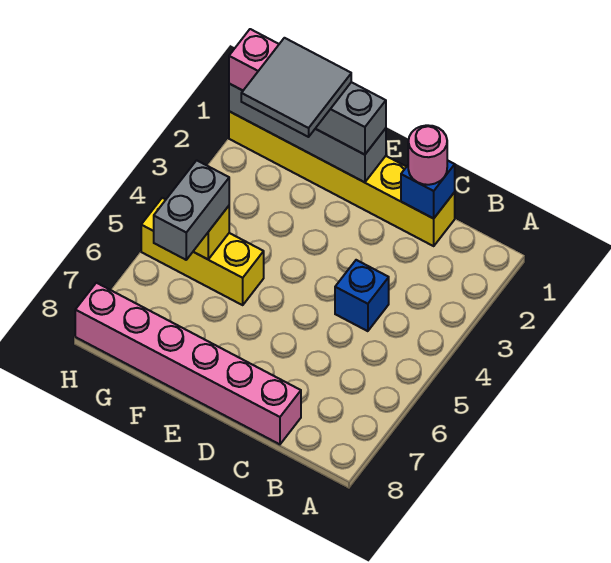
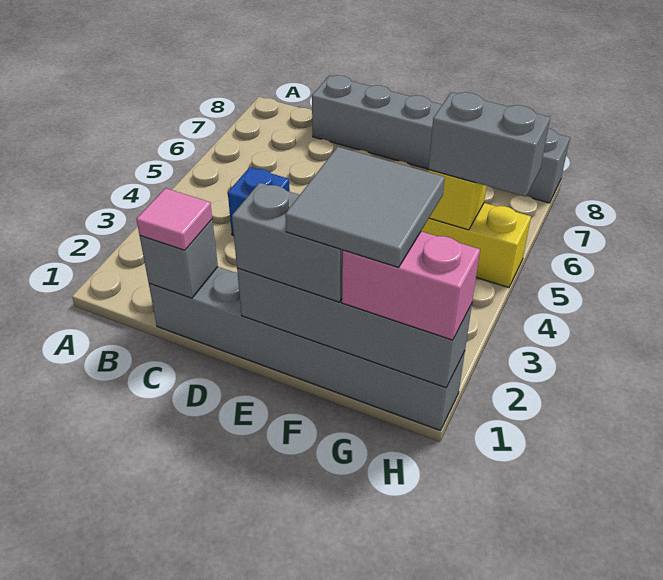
yellow brick C1:H1 level 1 -> grey brick C1:H1 level 1
blue brick C1 level 2 -> grey brick C1 level 2
pink round brick C1 level 3 -> pink tile C1 level 3
pink brick C8:H8 level 1 -> grey brick C8:H8 level 1
grey brick G5:G6 level 3 -> grey brick G5:H5 level 3

